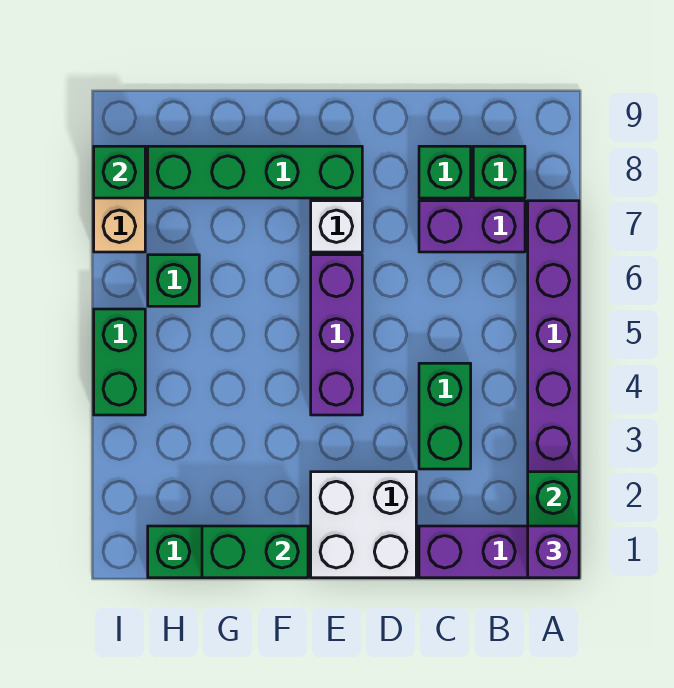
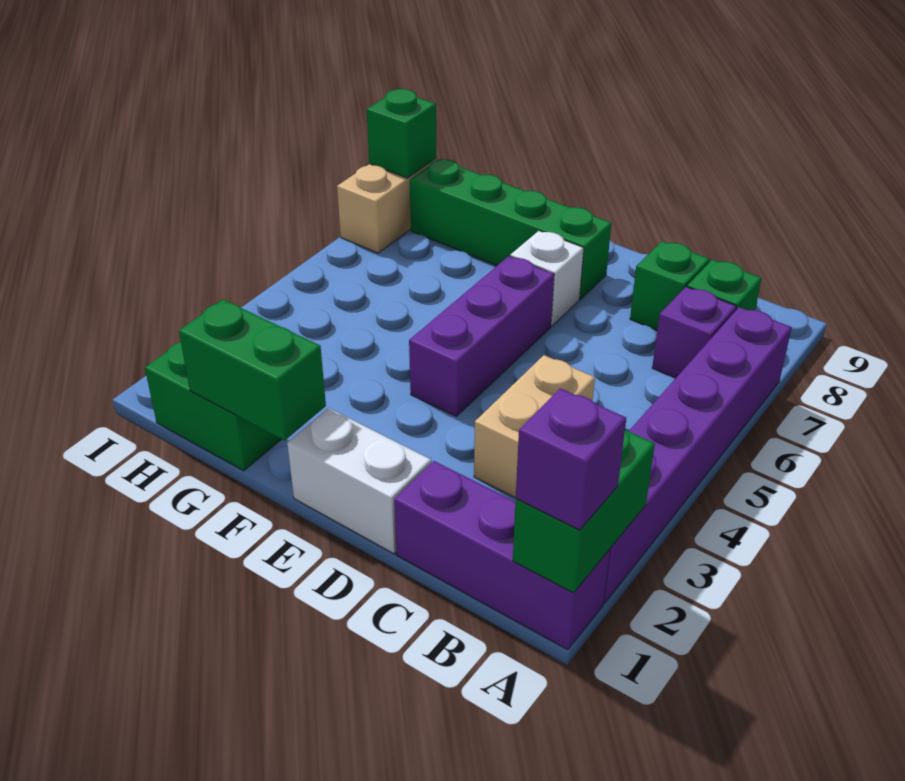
purple brick B7:C7 level 1 -> purple brick B7 level 1
green brick C3:C4 level 1 -> tan brick C3:C4 level 1
white brick D1:E2 level 1 -> white brick D1:E1 level 1
green brick H6 level 1 -> none
green brick I4:I5 level 1 -> none

